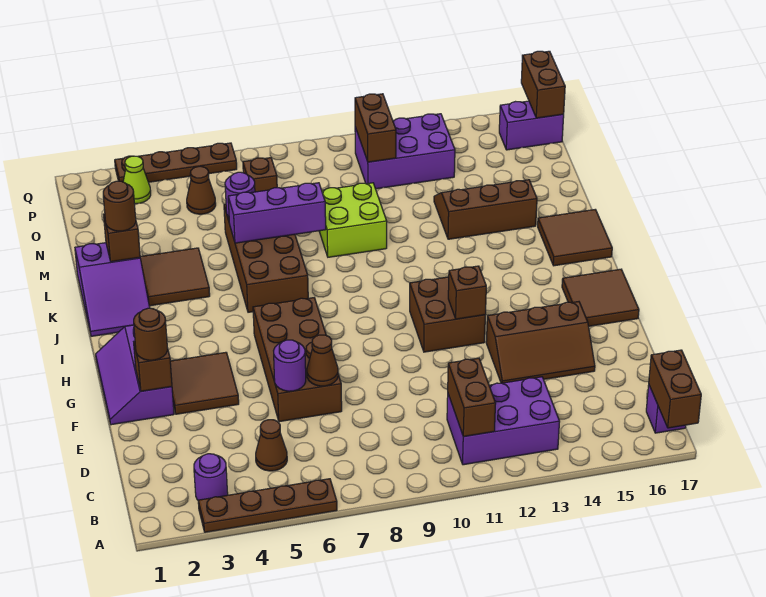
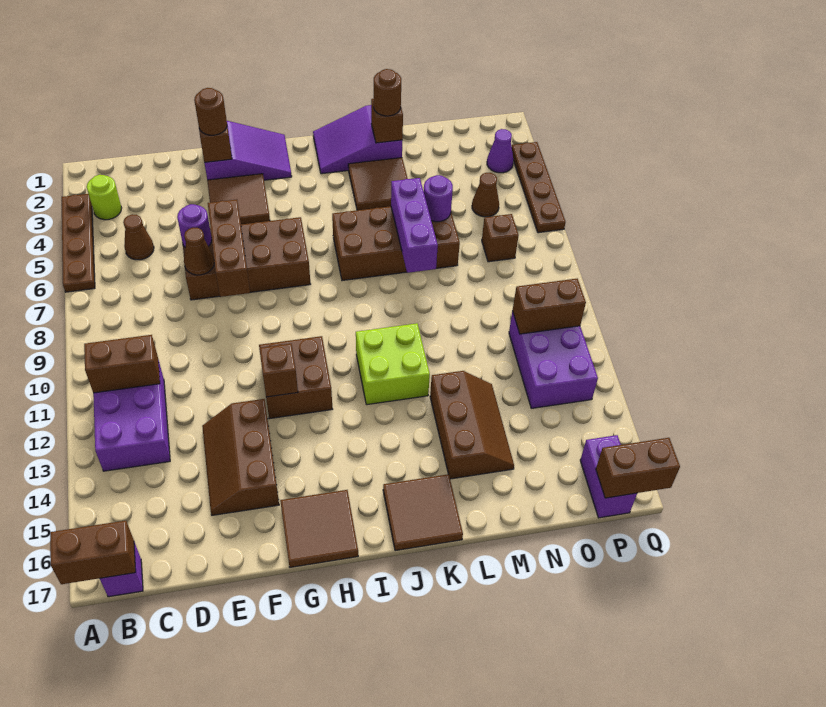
purple round brick B3 level 1 -> lime round brick B3 level 1
purple slope F1:H2 level 1 top 2 -> purple slope F1:H2 level 1 top F
none -> brown brick F6:F8 level 2
lime brick L9:M10 level 1 -> lime brick J11:K12 level 1
lime cone P3 level 1 -> purple cone P3 level 1

